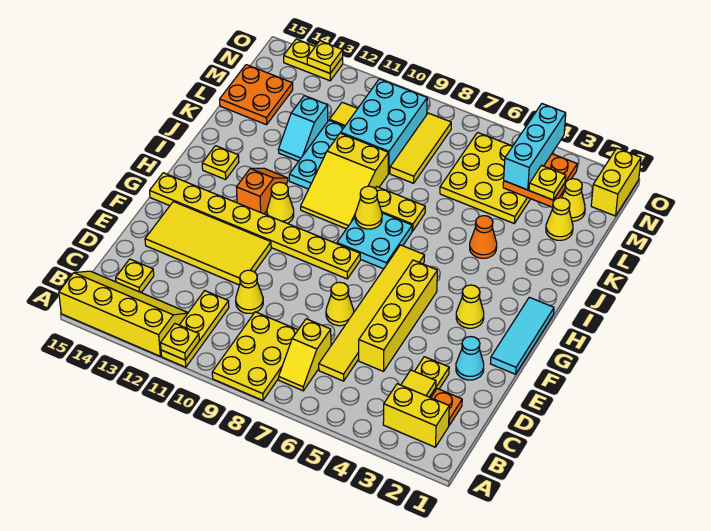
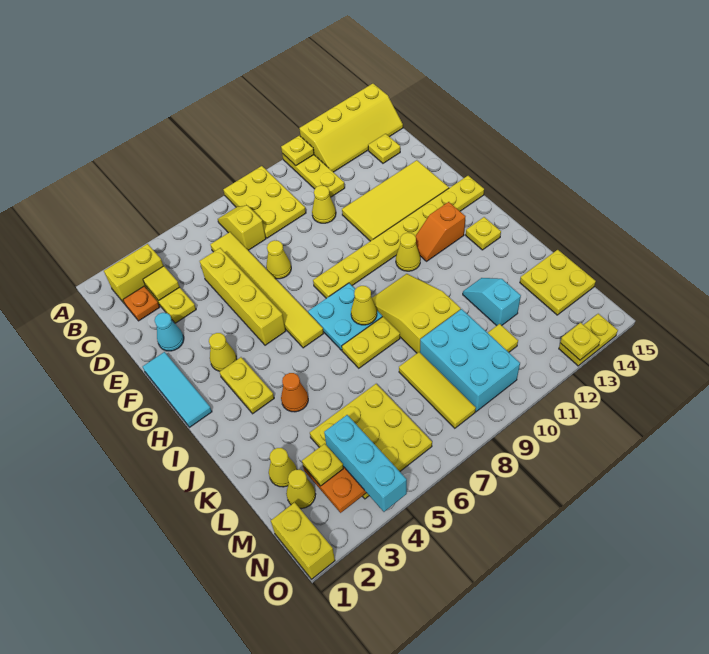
none -> yellow plate H3:I3 level 1
orange slope H12:I12 level 1 top H -> orange slope H12:H13 level 1 top 13
cyan plate J11:L11 level 1 -> none
orange plate L14:M15 level 1 -> yellow plate L14:M15 level 1

